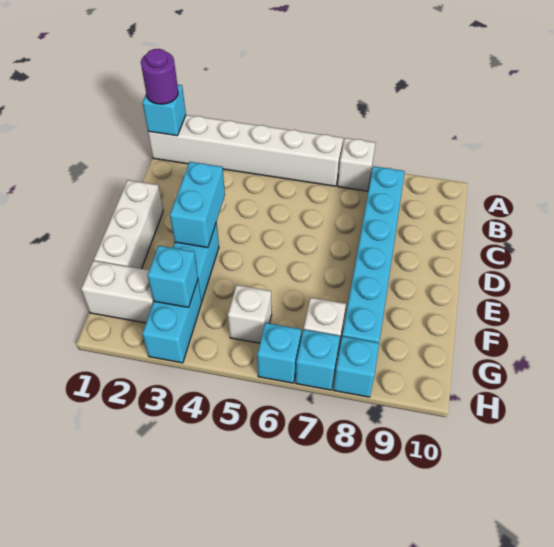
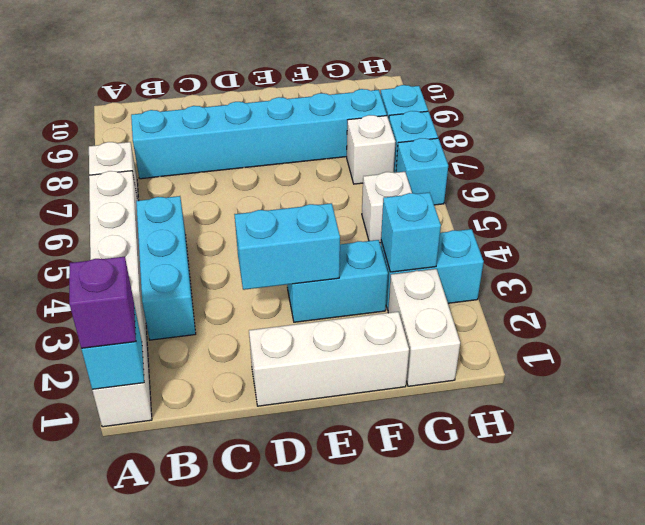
purple round brick A1 level 3 -> purple brick A1 level 3
none -> cyan brick B3:B5 level 1

